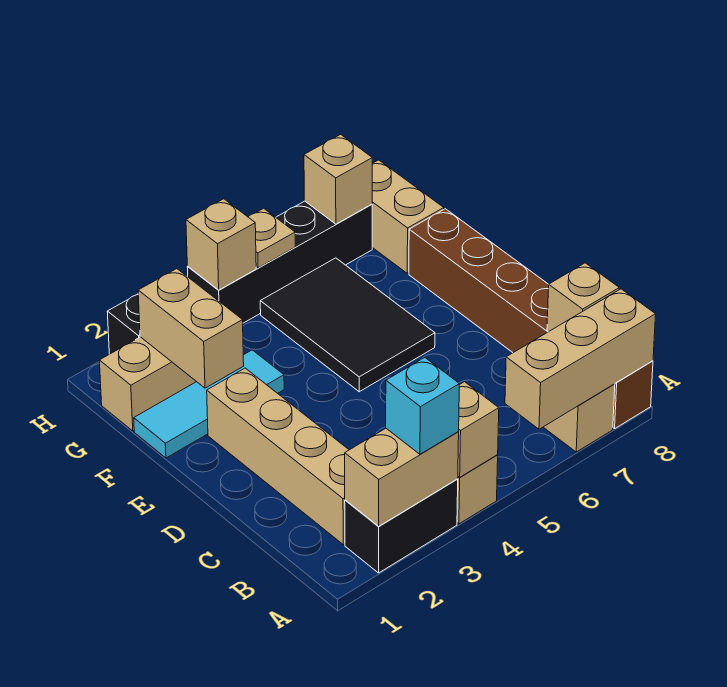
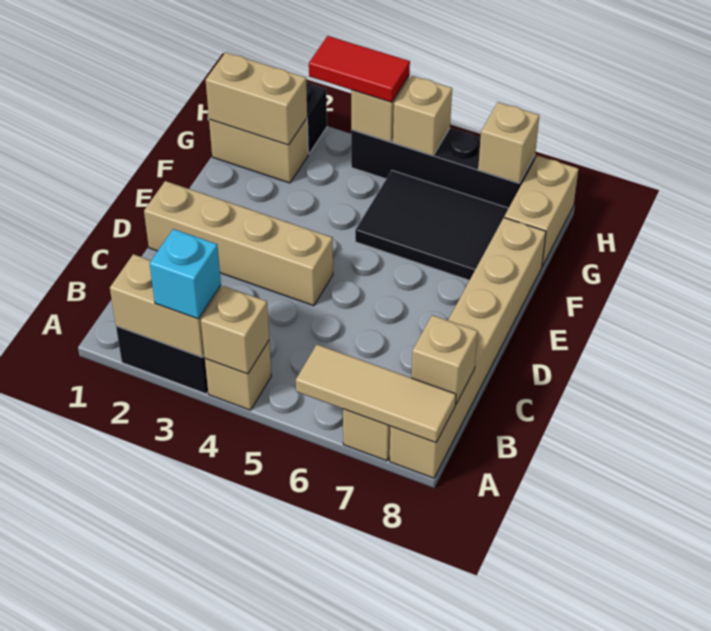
tan brick A6:A8 level 2 -> tan tile A6:A8 level 2
brown brick A8:F8 level 1 -> tan brick A8:F8 level 1
tan brick B2:E2 level 1 -> tan brick D1:D4 level 1
black tile E5:G6 level 1 -> black tile F5:G7 level 1
cyan tile F1:F3 level 1 -> none
tan brick F2:G2 level 2 -> tan brick G1:G2 level 2
none -> red tile H3:H4 level 3
tan plate H5 level 2 -> tan brick H5 level 2

